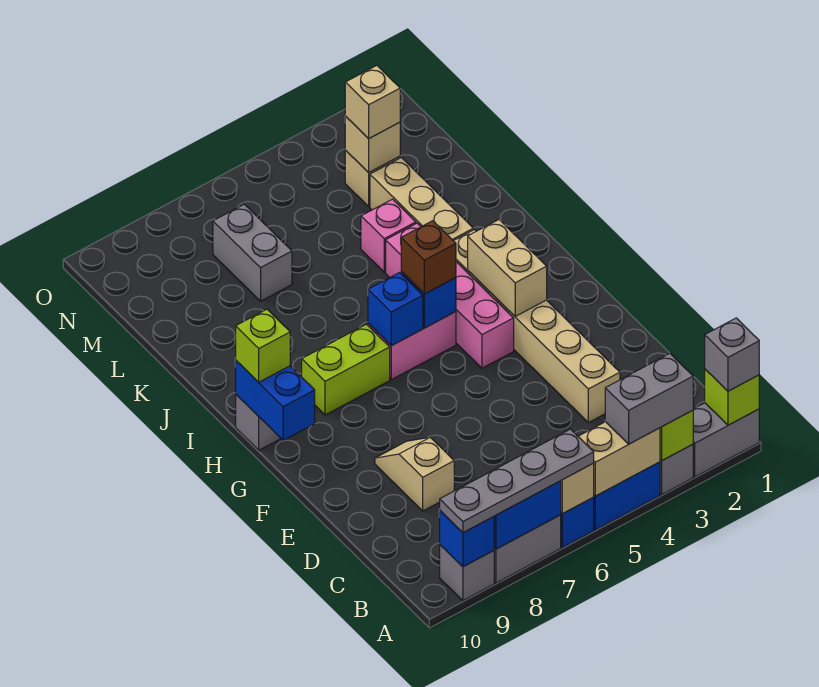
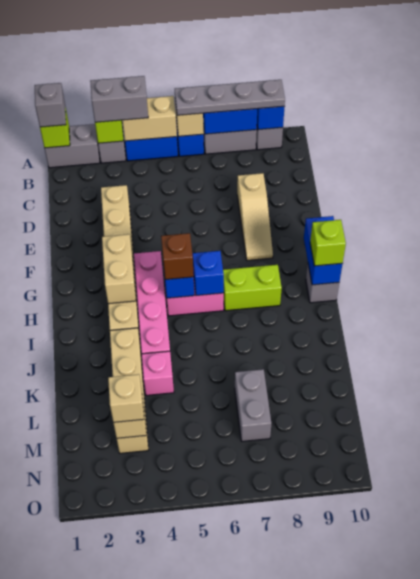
tan slope D8:E8 level 1 top D -> tan slope D8:F8 level 1 top D

